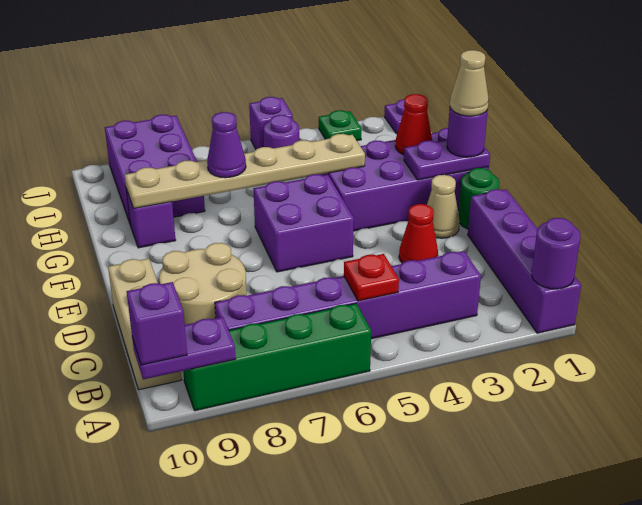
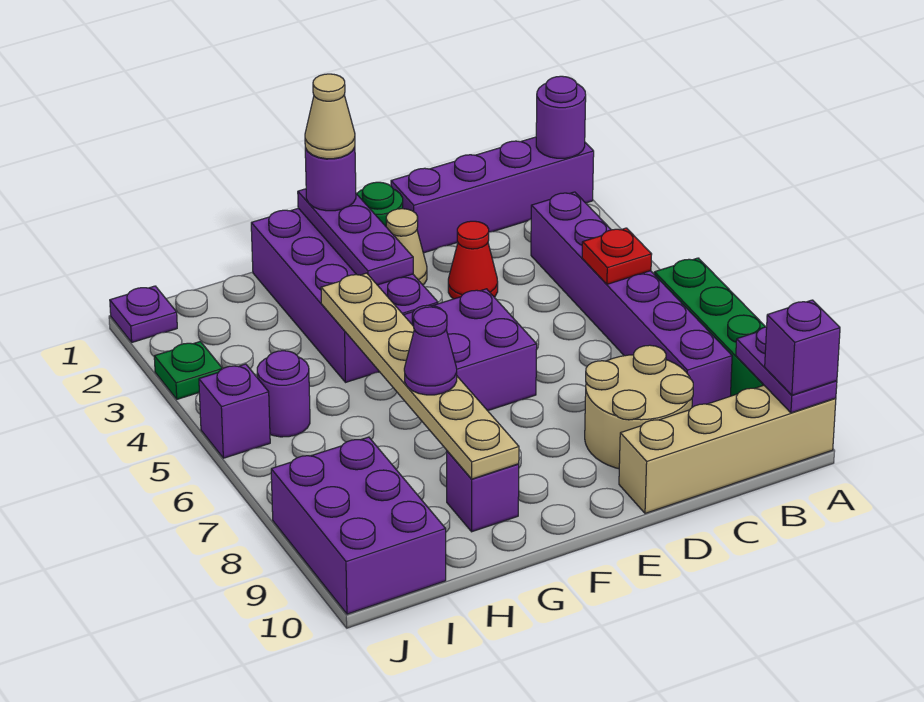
tan brick B10:D10 level 1 -> tan brick A10:D10 level 1
purple plate F1:F2 level 2 -> purple plate F1:F3 level 2
red cone G2 level 2 -> none
purple brick H8:J9 level 1 -> purple brick I8:J10 level 1

